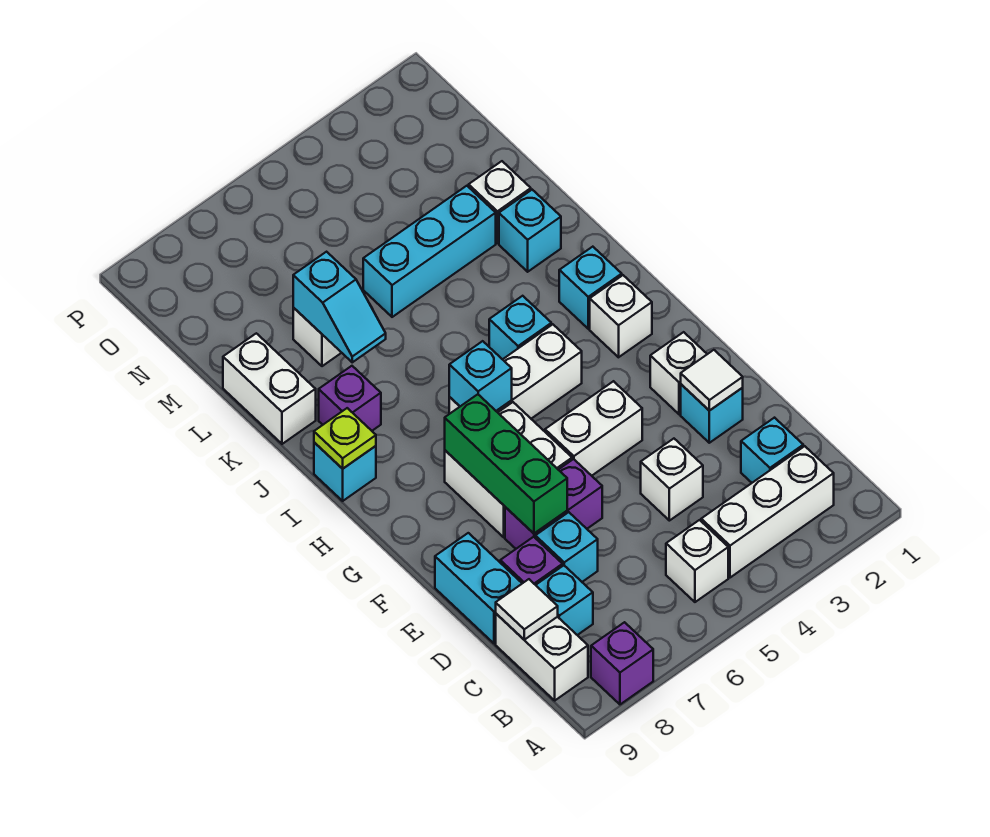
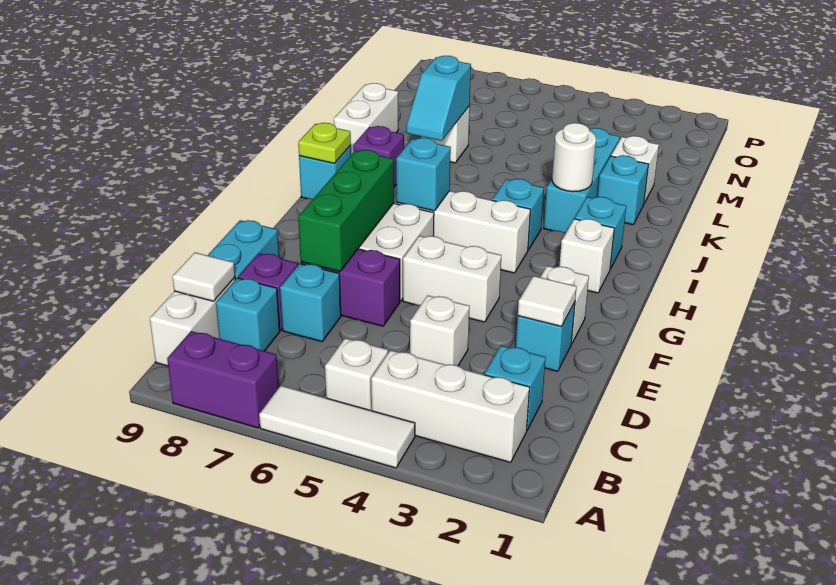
none -> white tile A4:A6 level 1
purple brick A8 level 1 -> purple brick A7:A8 level 1
none -> white round brick J3 level 2
cyan brick L3:L5 level 1 -> cyan brick J3:L3 level 1

